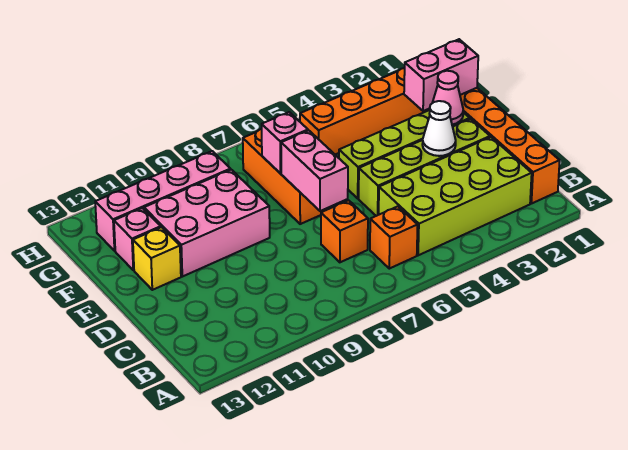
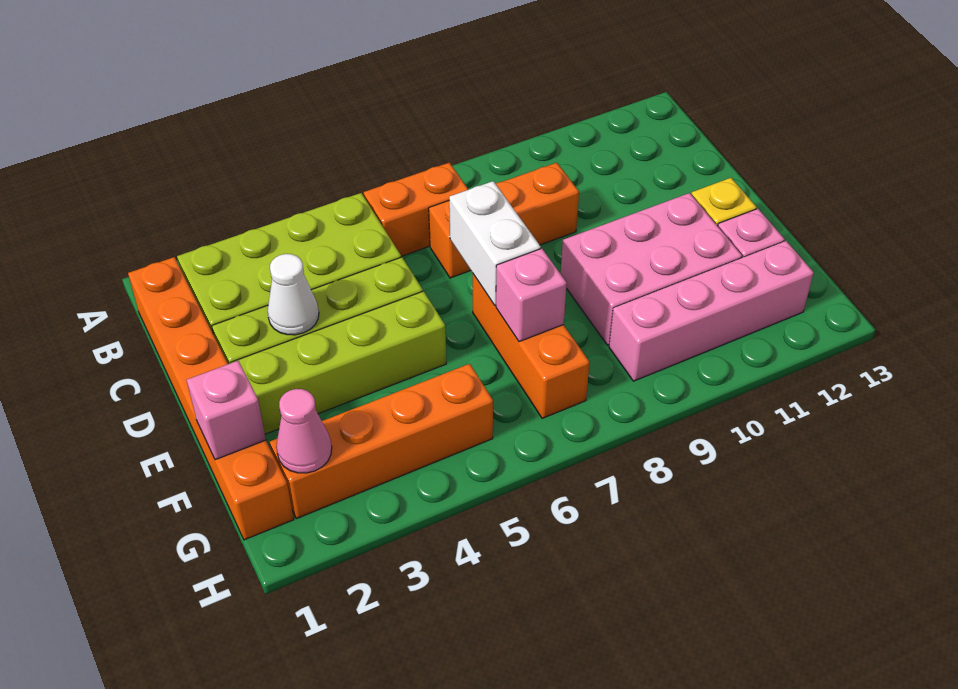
orange brick B6 level 1 -> orange brick B6:B7 level 1
orange brick C7 level 1 -> orange brick C7:C9 level 1
pink brick D7:E7 level 2 -> white brick D7:E7 level 2
pink cone E2 level 2 -> pink cone G2 level 2
pink brick F1:F2 level 2 -> pink brick F1 level 2

